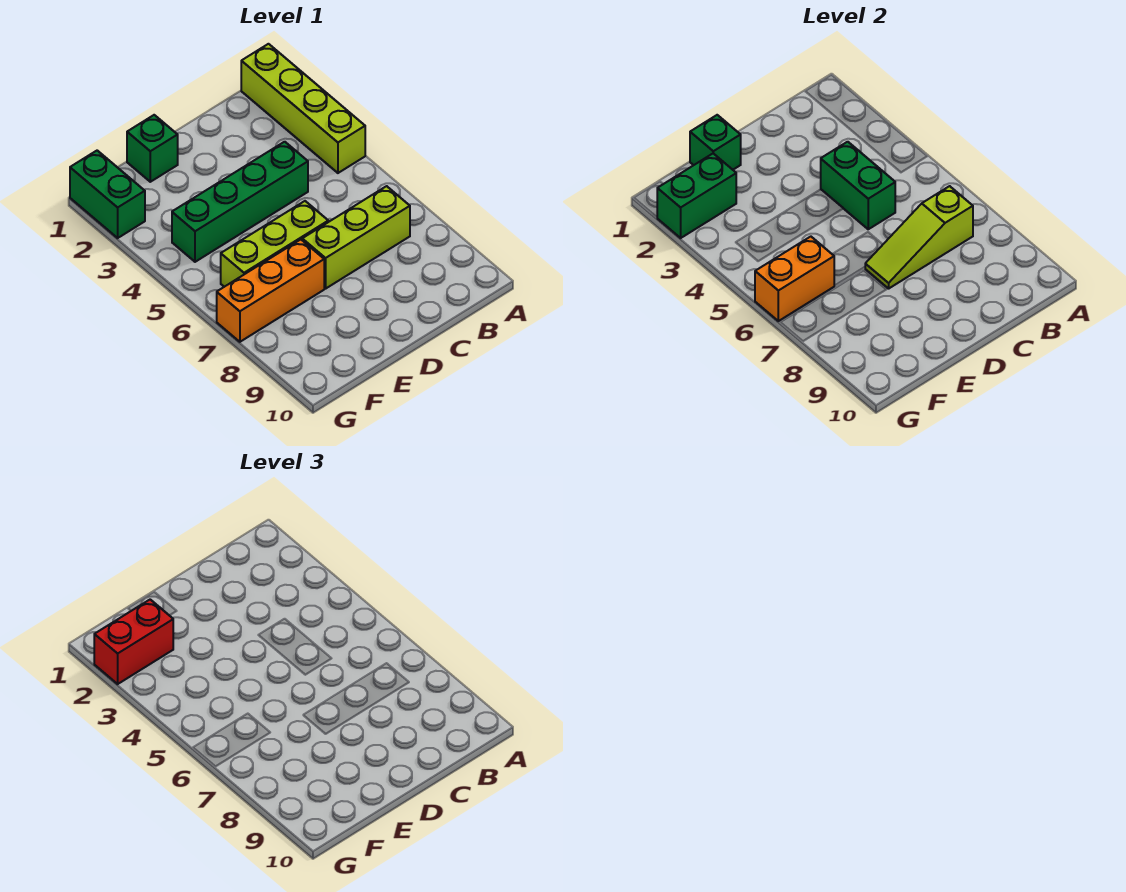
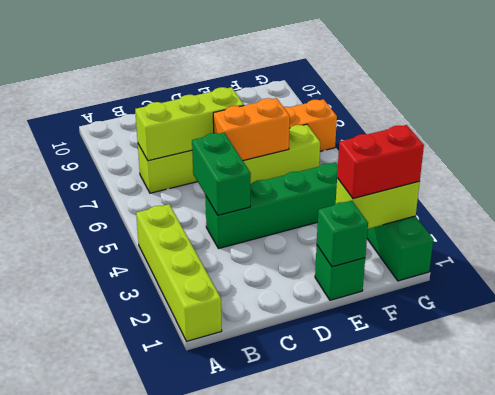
lime slope B7:D7 level 2 top B -> lime brick B7:D7 level 2
green brick F2:G2 level 2 -> lime brick F2:G2 level 2
orange brick F6:G6 level 2 -> orange brick D6:E6 level 2

